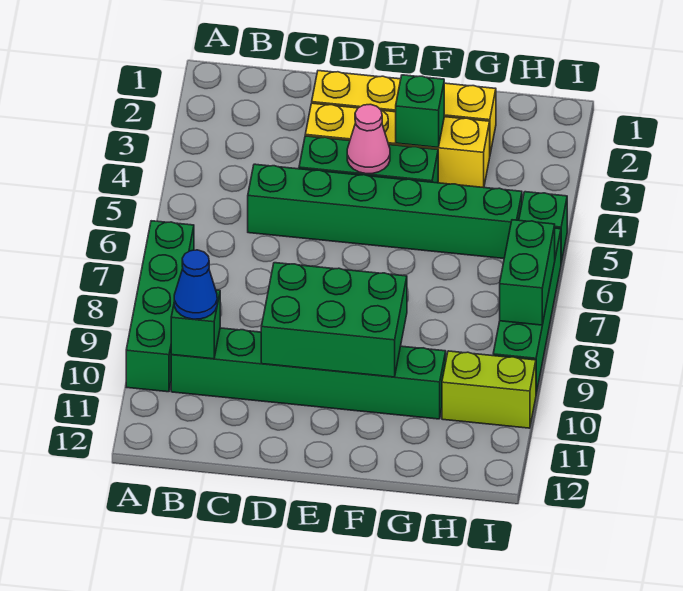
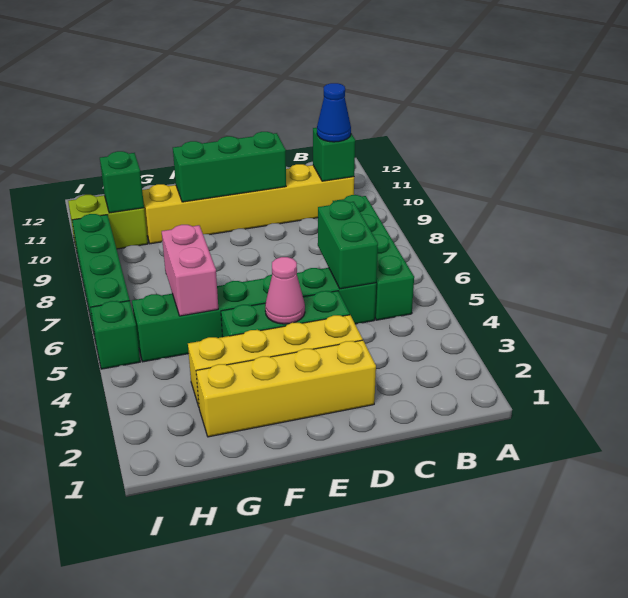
green brick A7:A10 level 1 -> green brick B5:B8 level 1
green brick B10:G10 level 1 -> yellow brick B10:G10 level 1
green brick D9:F10 level 2 -> green brick D10:F10 level 2
green brick F3 level 2 -> green brick H10 level 2
none -> pink brick G5:G6 level 2
green brick I7:I8 level 2 -> green brick C5:C6 level 2

